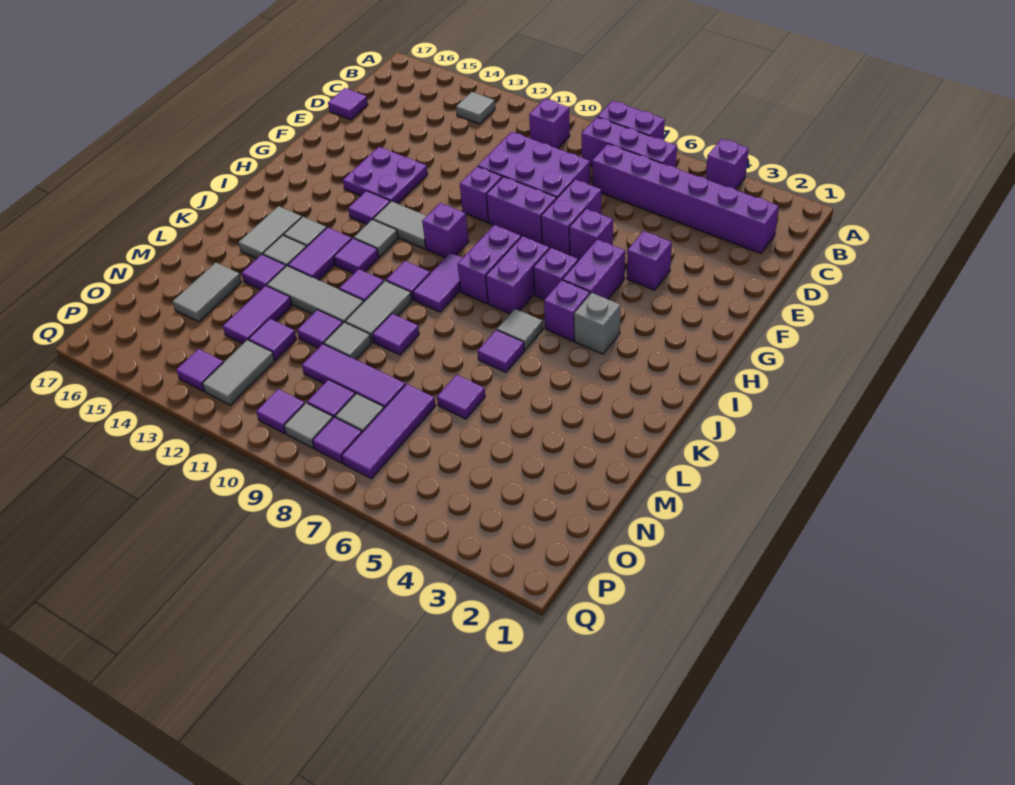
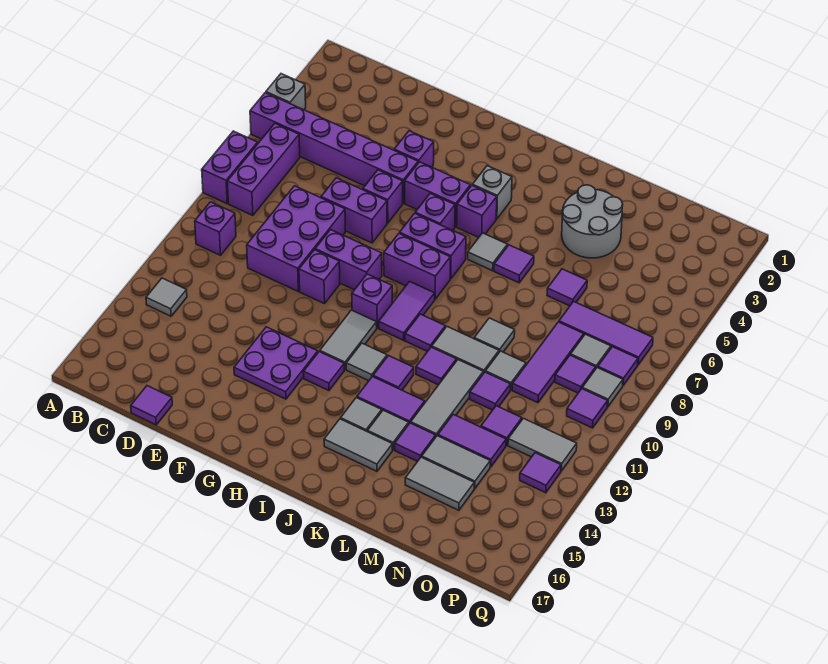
purple brick A4 level 1 -> grey brick A4 level 1
purple brick C2:C7 level 1 -> purple brick A5:F5 level 1
purple brick F8:F9 level 1 -> purple brick F9:G9 level 1
purple tile I9:J9 level 1 -> purple tile I9:I10 level 1
none -> grey round brick L3:M4 level 1
purple tile L9 level 1 -> grey tile L9 level 1
none -> grey tile M14:N14 level 1

